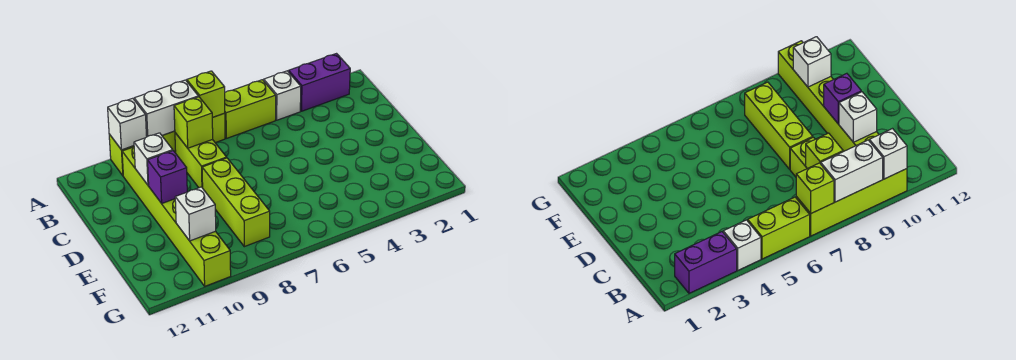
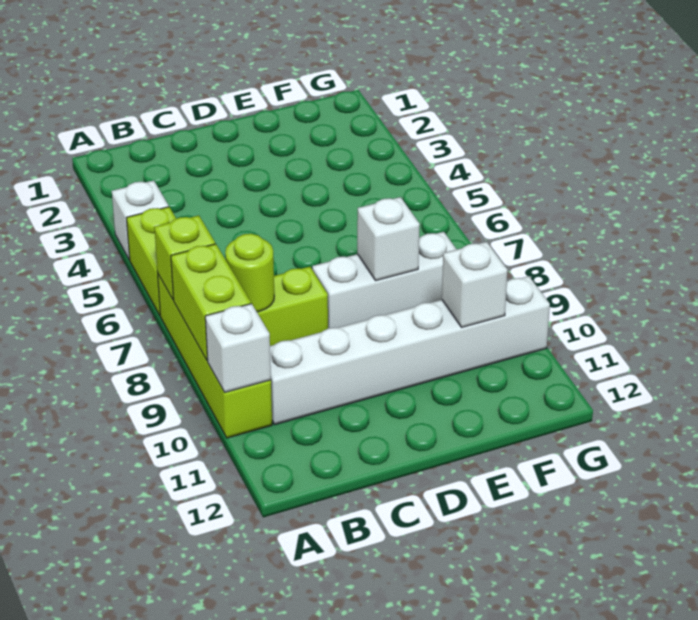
purple brick A2:A3 level 1 -> none
white brick A8:A9 level 2 -> lime brick A8:A9 level 2
lime brick B8 level 2 -> lime round brick B8 level 2
lime brick B10:G10 level 1 -> white brick B10:G10 level 1
white brick C10 level 2 -> white brick E8 level 2
lime brick D8:F8 level 1 -> white brick D8:F8 level 1
purple brick D10 level 2 -> none

